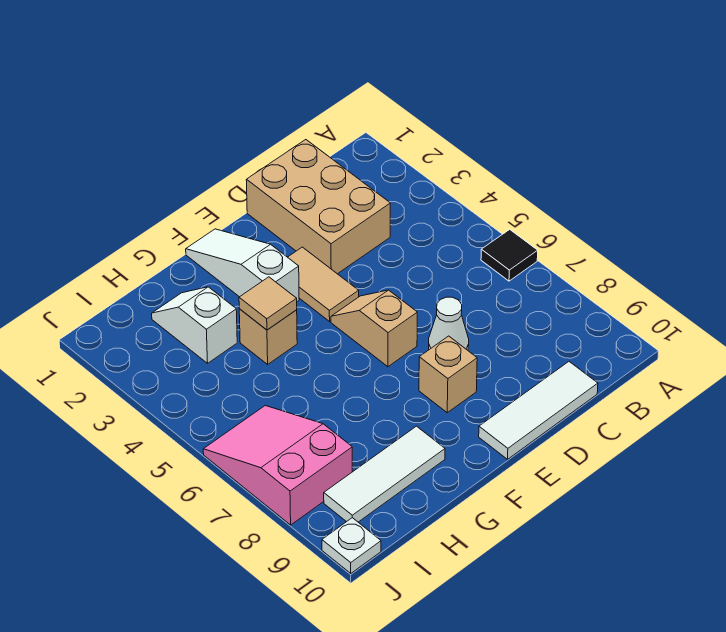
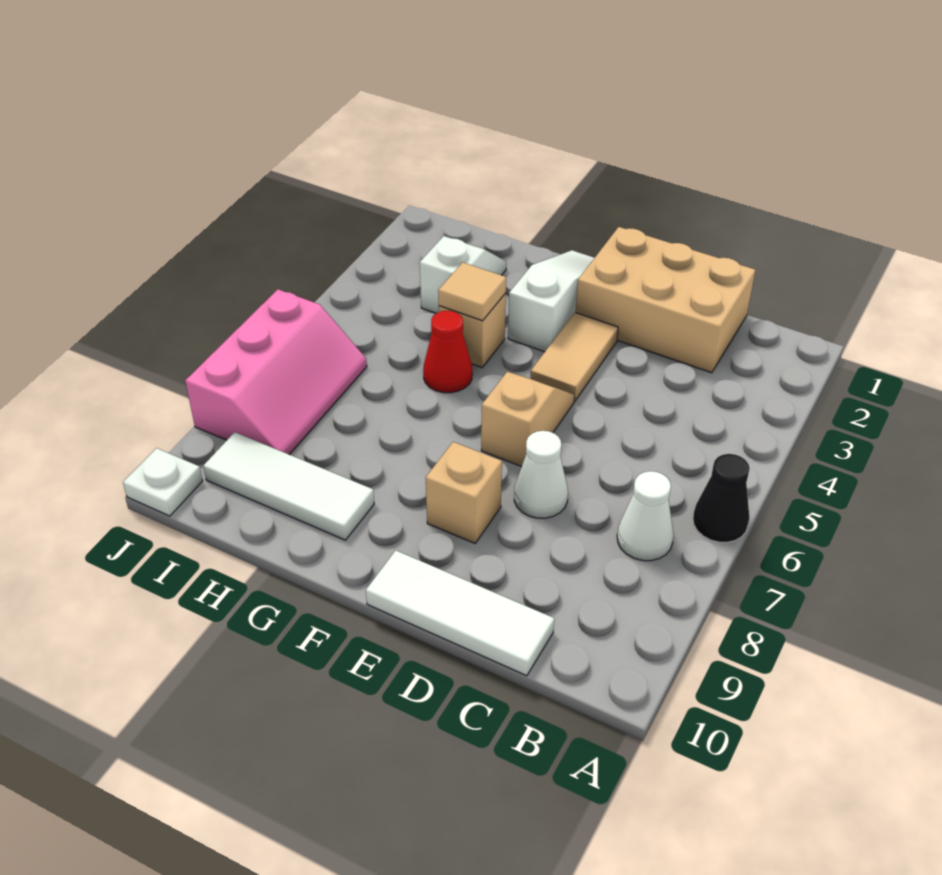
black tile A6 level 1 -> black cone A6 level 1
none -> white cone B7 level 1
tan brick C1:D3 level 1 -> tan brick C1:E2 level 1
none -> red cone G5 level 1
pink slope I6:J8 level 1 top 8 -> pink slope I6:J8 level 1 top J

